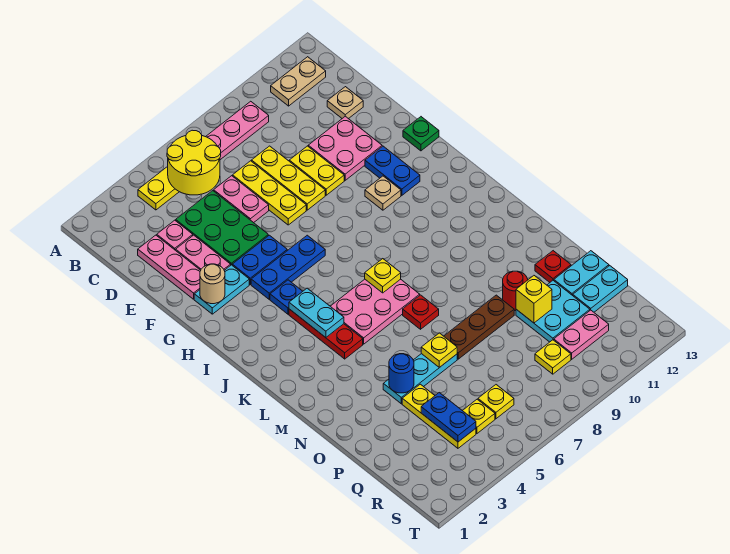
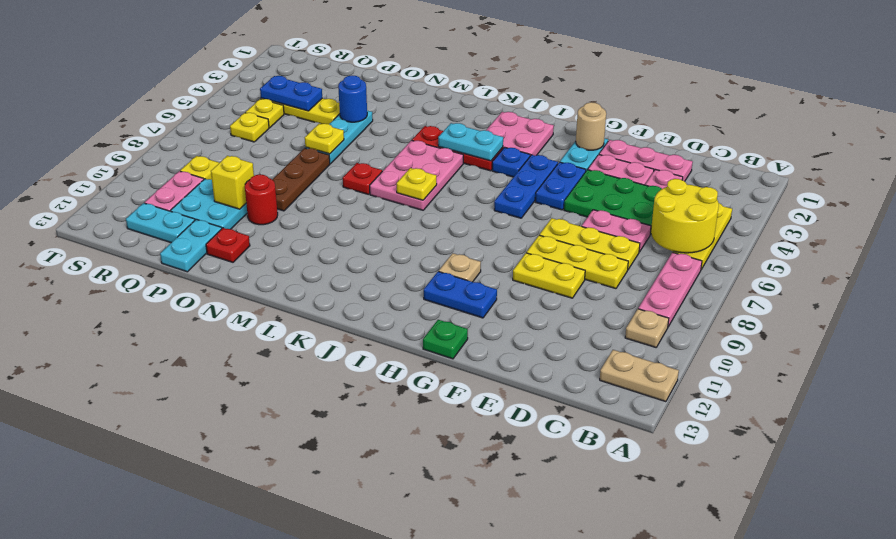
tan plate B11:B12 level 1 -> tan plate A12:B12 level 1
tan plate D12 level 1 -> tan plate B10 level 1
pink plate E10:F11 level 1 -> pink plate I2:J3 level 1
cyan plate Q12:Q13 level 1 -> cyan plate Q12:R12 level 1

